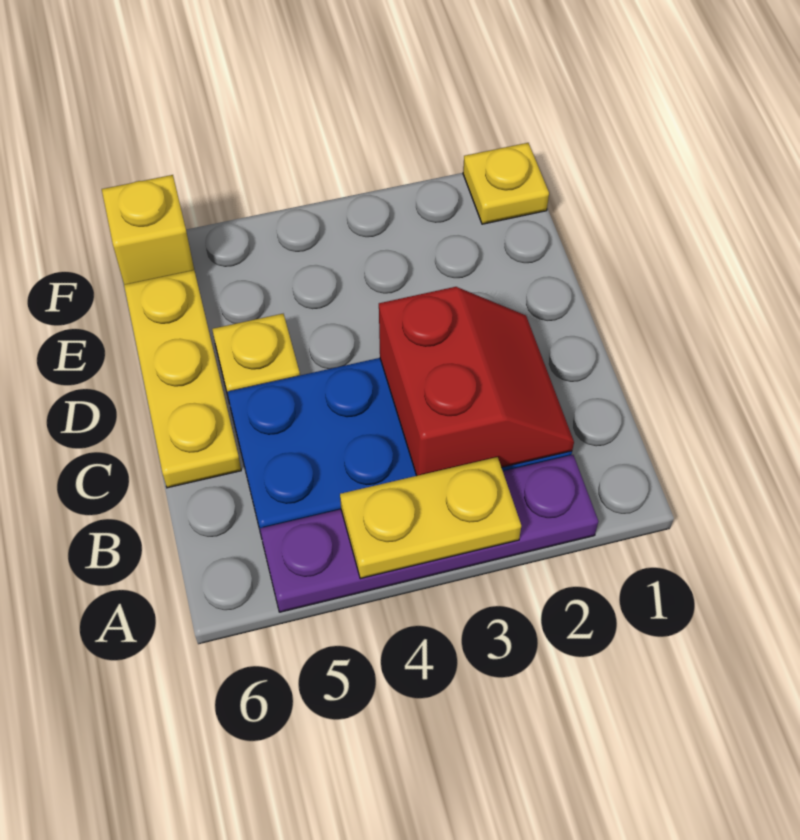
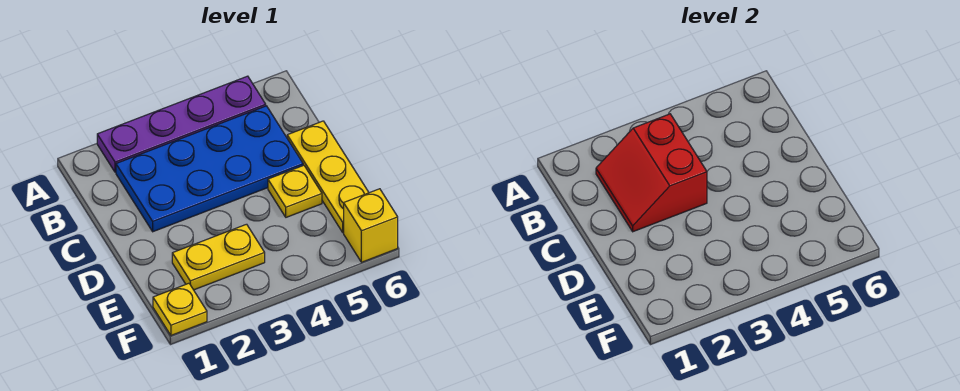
yellow plate A3:A4 level 2 -> yellow plate E2:E3 level 1

